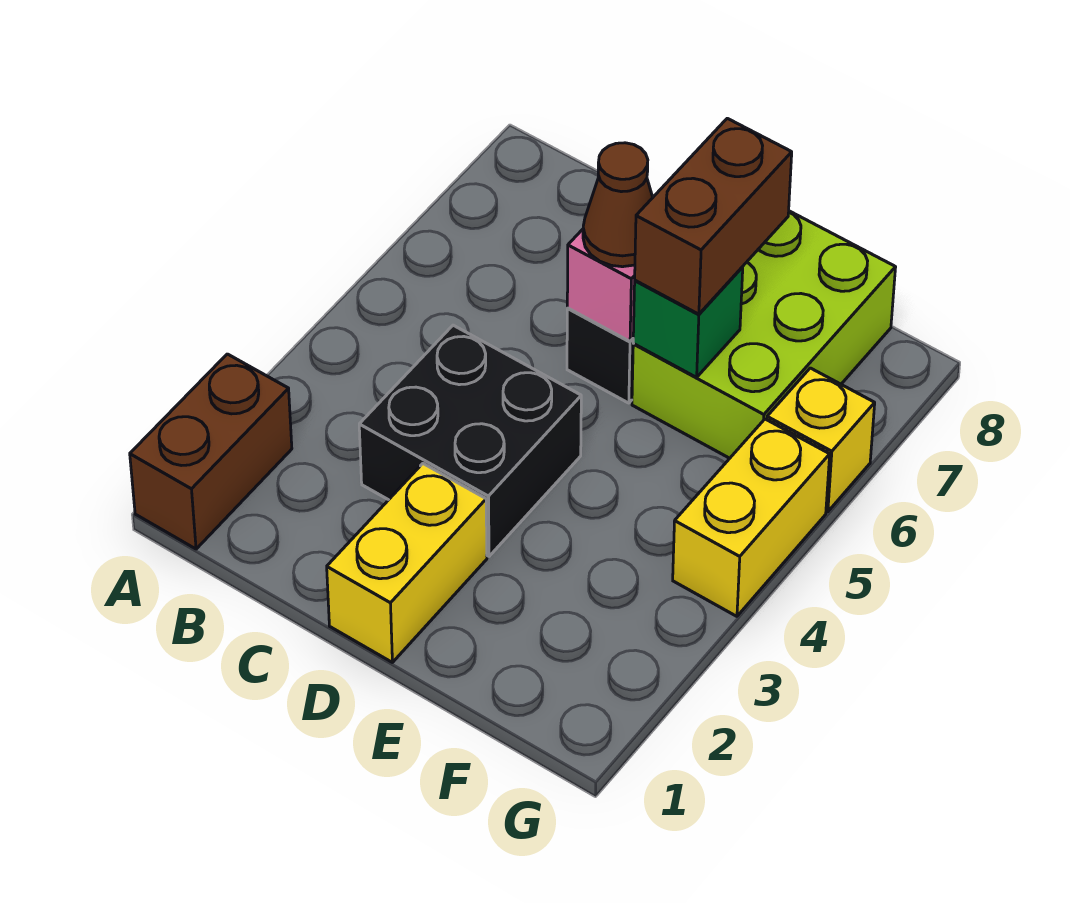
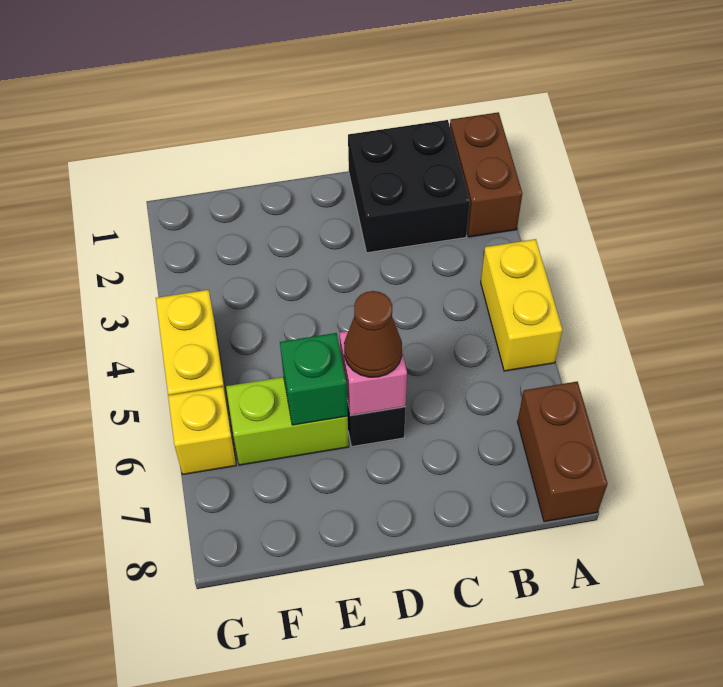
black brick C3:D4 level 1 -> black brick B1:C2 level 1
yellow brick D1:D2 level 1 -> yellow brick A4:A5 level 1
lime brick E6:F8 level 1 -> lime brick E6:F6 level 1
brown brick E6:E7 level 3 -> brown brick A7:A8 level 1

